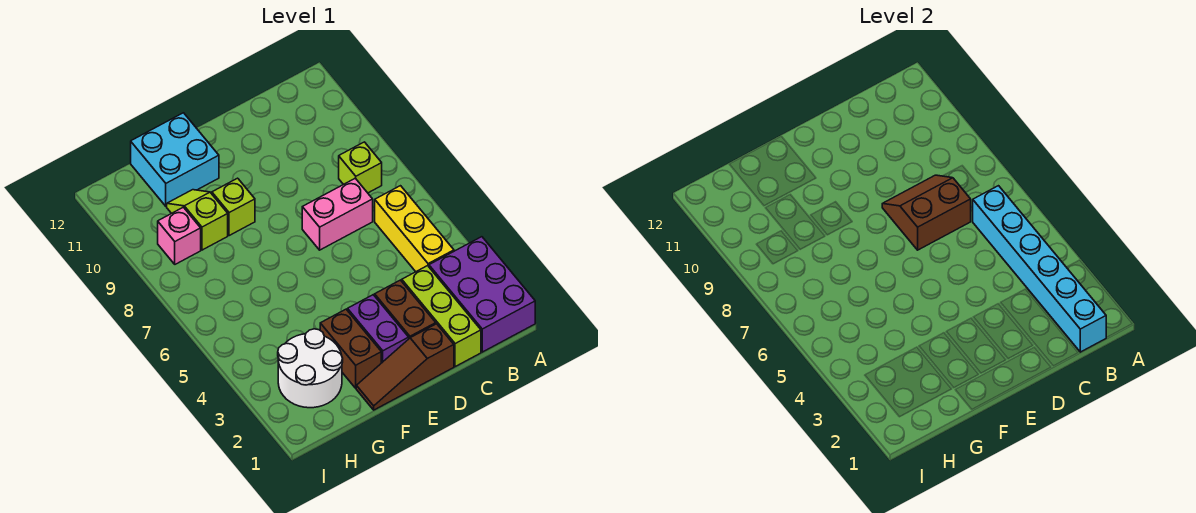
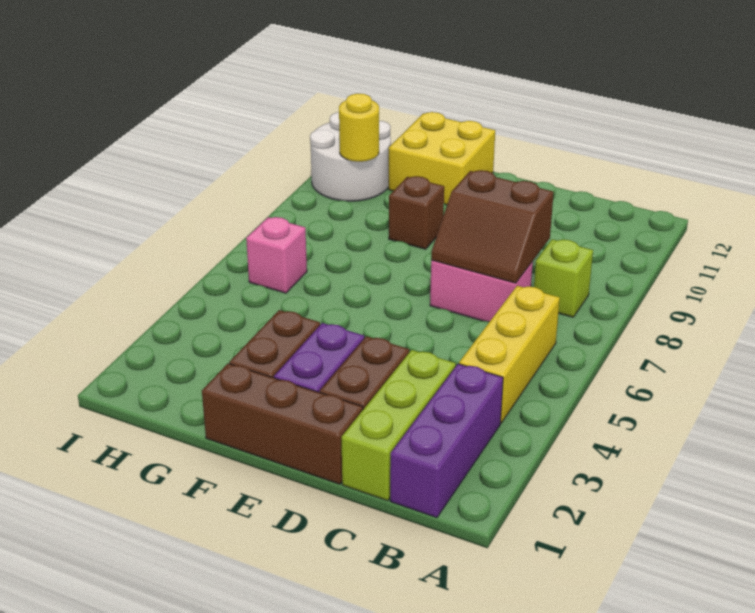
purple brick A1:B3 level 1 -> purple brick B1:B3 level 1
cyan brick B1:B6 level 2 -> none
brown slope C7:D8 level 2 top 7 -> brown slope C7:D8 level 2 top 8
brown slope D1:F1 level 1 top D -> brown brick D1:F1 level 1
lime brick F9 level 1 -> brown brick F9 level 1
cyan brick F11:G12 level 1 -> yellow brick F11:G12 level 1
white round brick G2:H3 level 1 -> white round brick H10:I11 level 1
lime slope G9:G10 level 1 top 9 -> none
pink brick H9 level 1 -> pink brick H6 level 1
none -> yellow round brick H10 level 2

